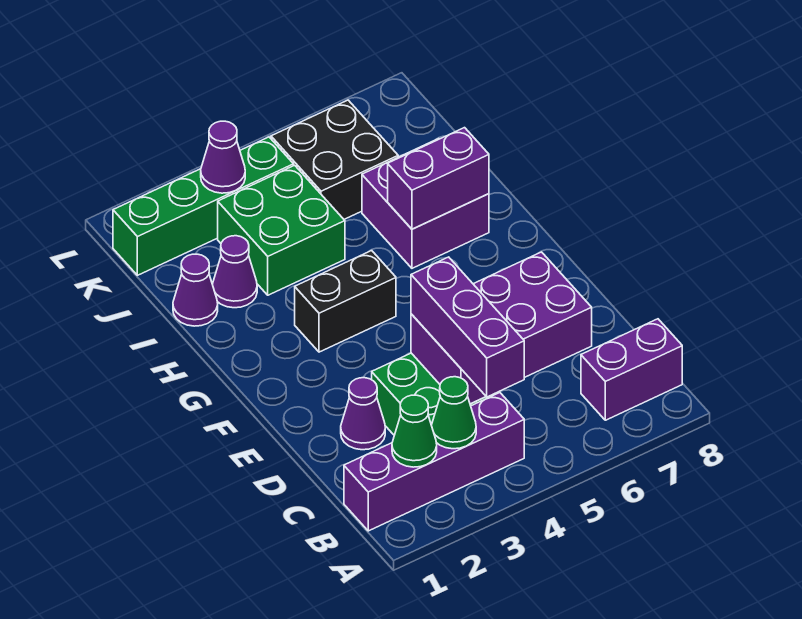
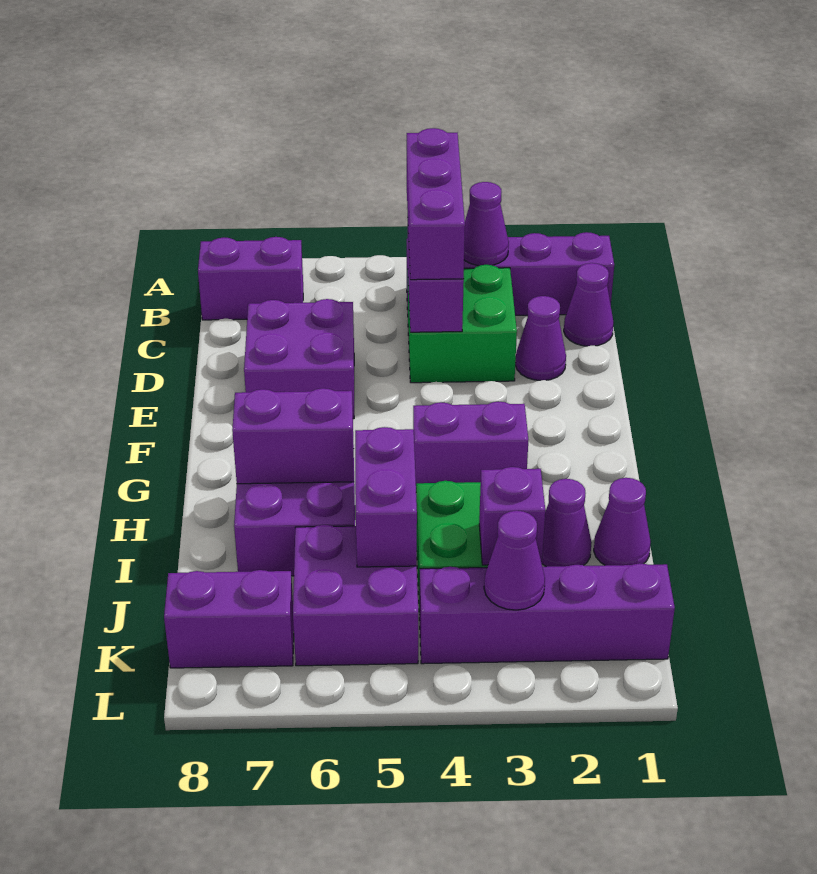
green cone B2 level 2 -> none
green cone B3 level 2 -> purple cone B3 level 2
none -> purple cone C1 level 1
black brick G3:G4 level 1 -> purple brick G3:G4 level 1
none -> purple brick I5:J5 level 2
none -> purple brick J3 level 2
black brick J5:K6 level 1 -> purple brick J5:K6 level 1
green brick K1:K4 level 1 -> purple brick K1:K4 level 1
none -> purple brick K7:K8 level 1

